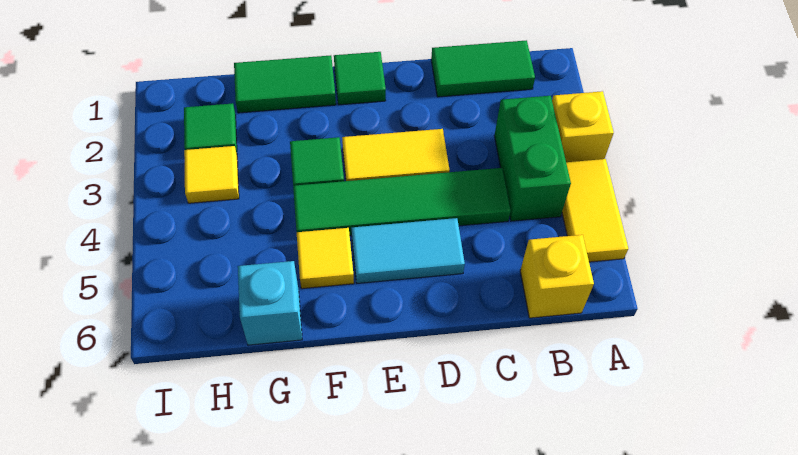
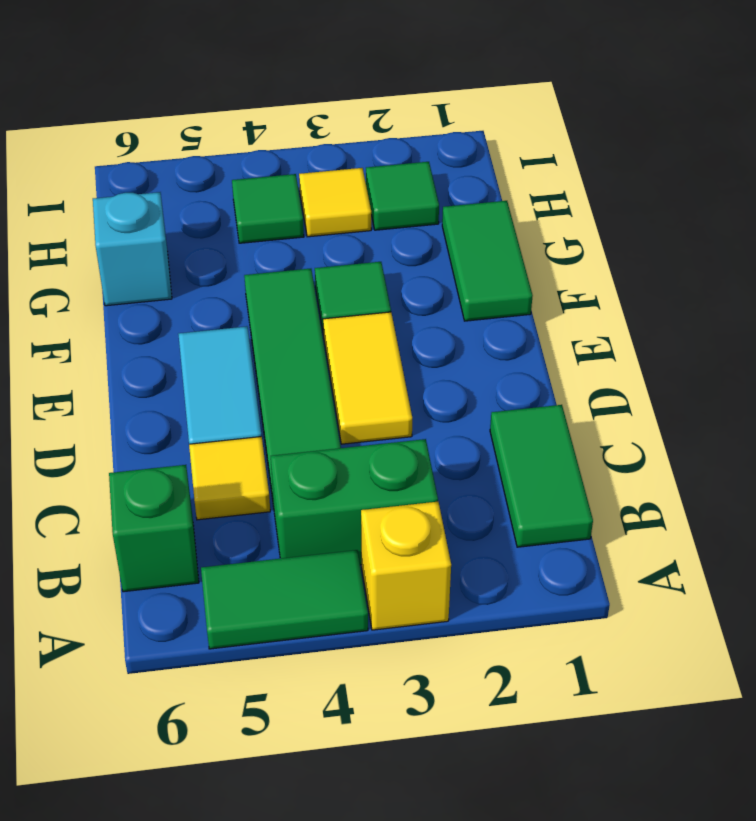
yellow tile A4:A5 level 1 -> green tile A4:A5 level 1
yellow brick B6 level 1 -> green brick B6 level 1
green tile E1 level 1 -> green tile H4 level 1
yellow tile F5 level 1 -> yellow tile C5 level 1

